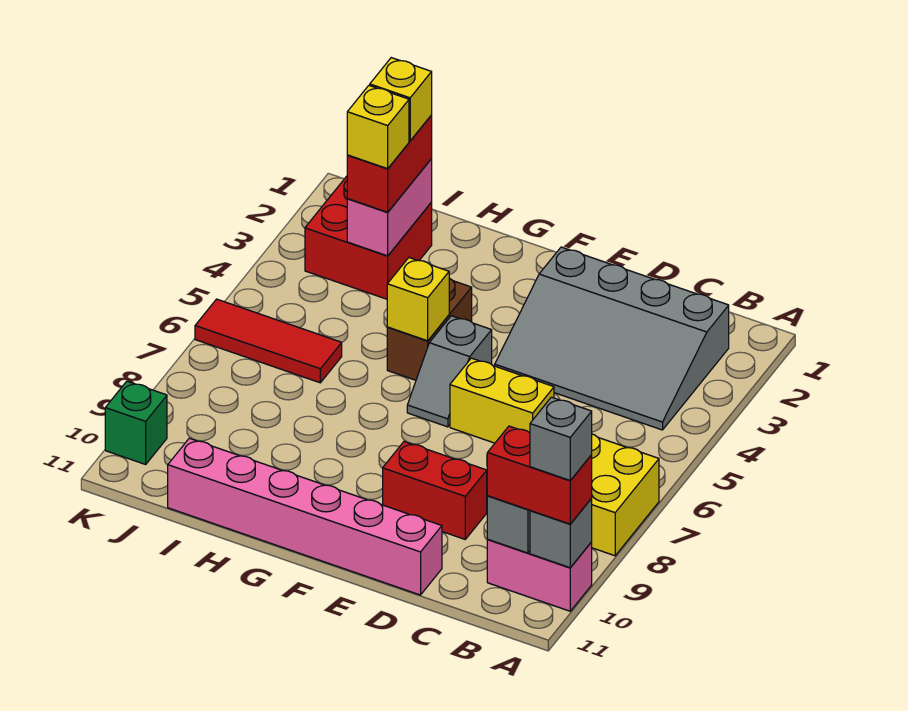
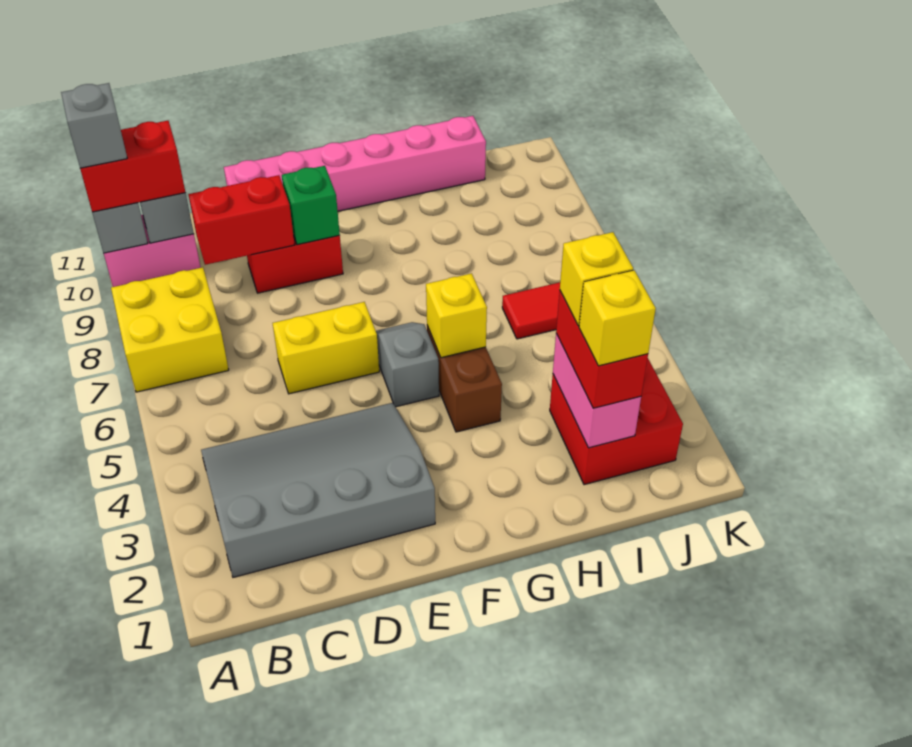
none -> red brick C9:D9 level 2
green brick K10 level 1 -> green brick E9 level 2

